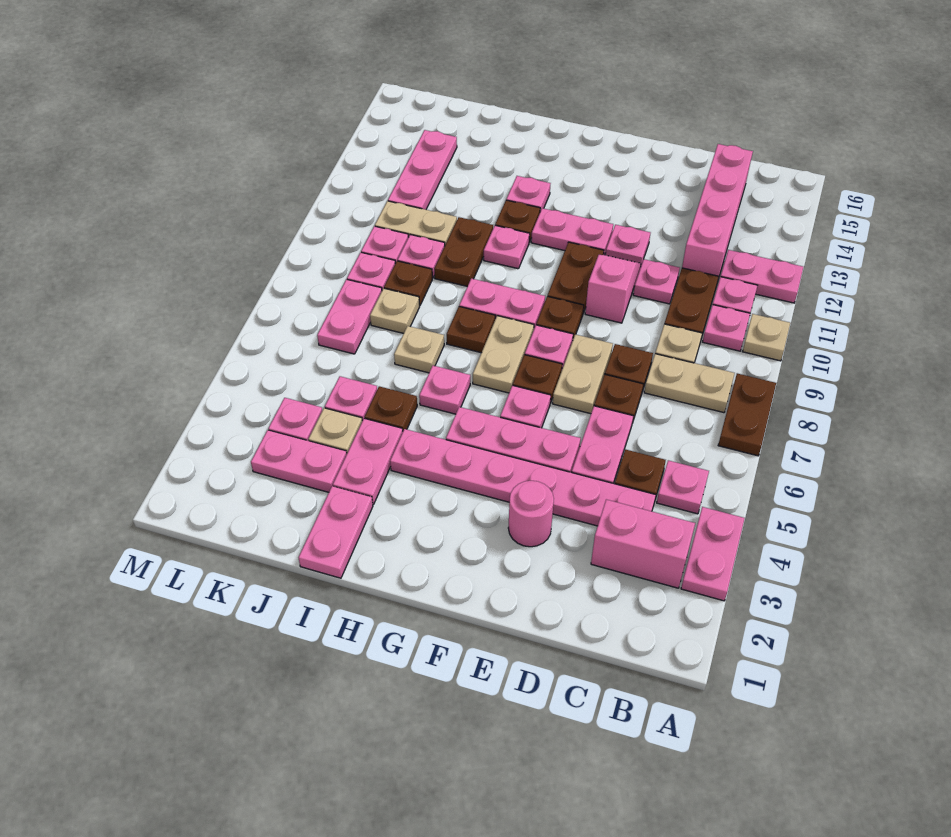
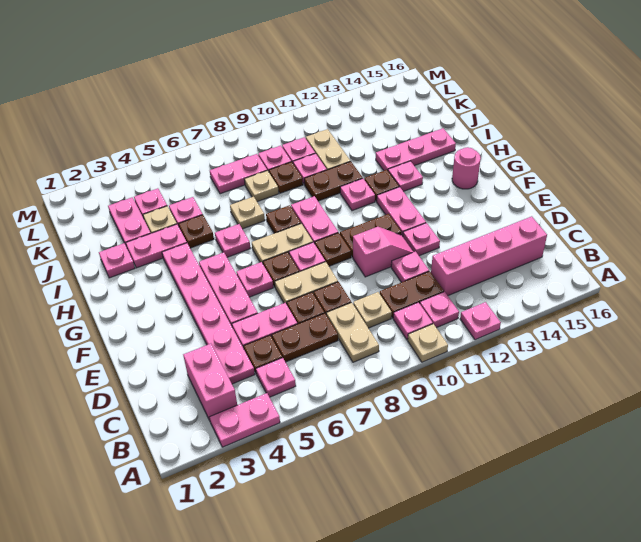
brown plate A7:A8 level 1 -> brown plate C6:C7 level 1
pink plate A12:B12 level 1 -> pink plate A12 level 1
pink round brick E3 level 1 -> pink round brick G15 level 1
pink plate I1:I2 level 1 -> pink plate I2 level 1
pink plate K12:K14 level 1 -> pink plate I13:I15 level 1

